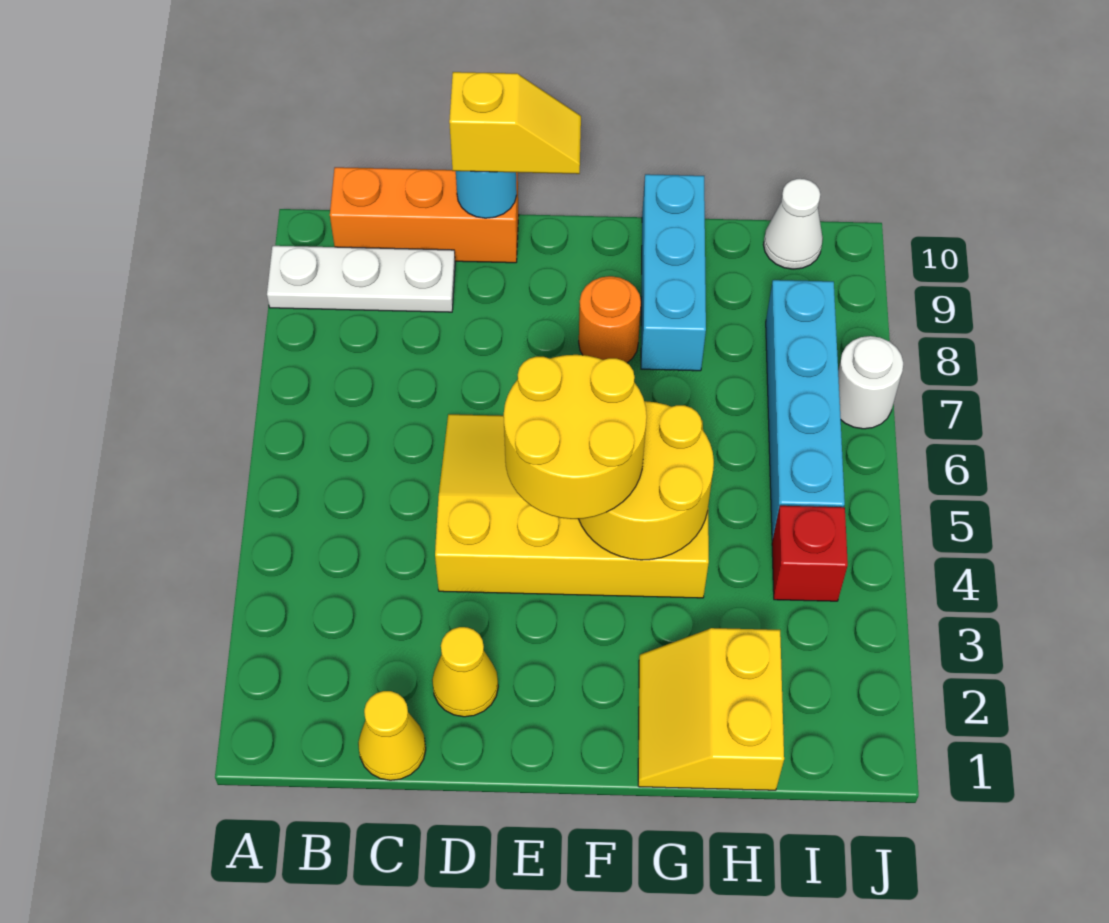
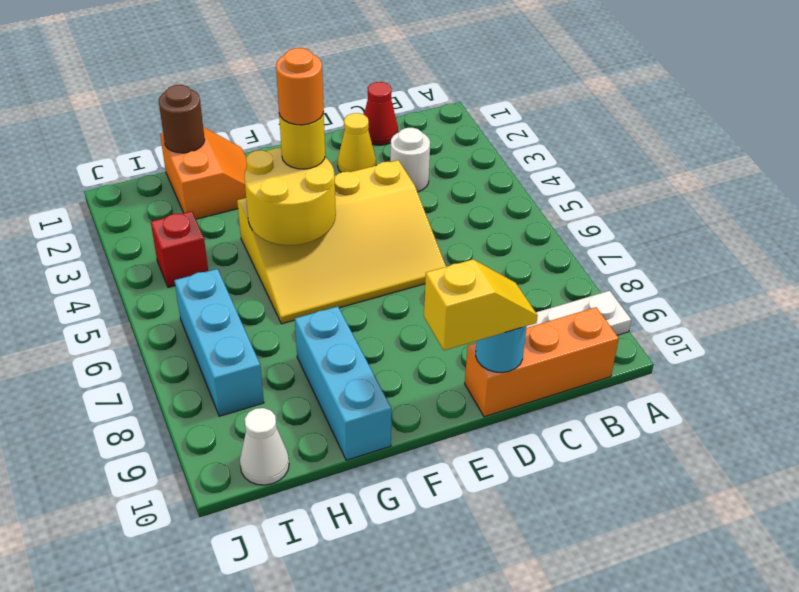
yellow cone C1 level 1 -> red cone C1 level 1
yellow slope D10:E10 level 3 top D -> yellow slope D10:E10 level 3 top E
yellow round brick E4:F5 level 3 -> yellow round brick F4 level 3
orange round brick F8 level 1 -> orange round brick F4 level 4
yellow slope G1:H2 level 1 top H -> orange slope G1:H2 level 1 top H
none -> brown round brick H1 level 2
cyan brick I5:I8 level 1 -> cyan brick I6:I8 level 1
white round brick J7 level 1 -> white round brick C3 level 1

